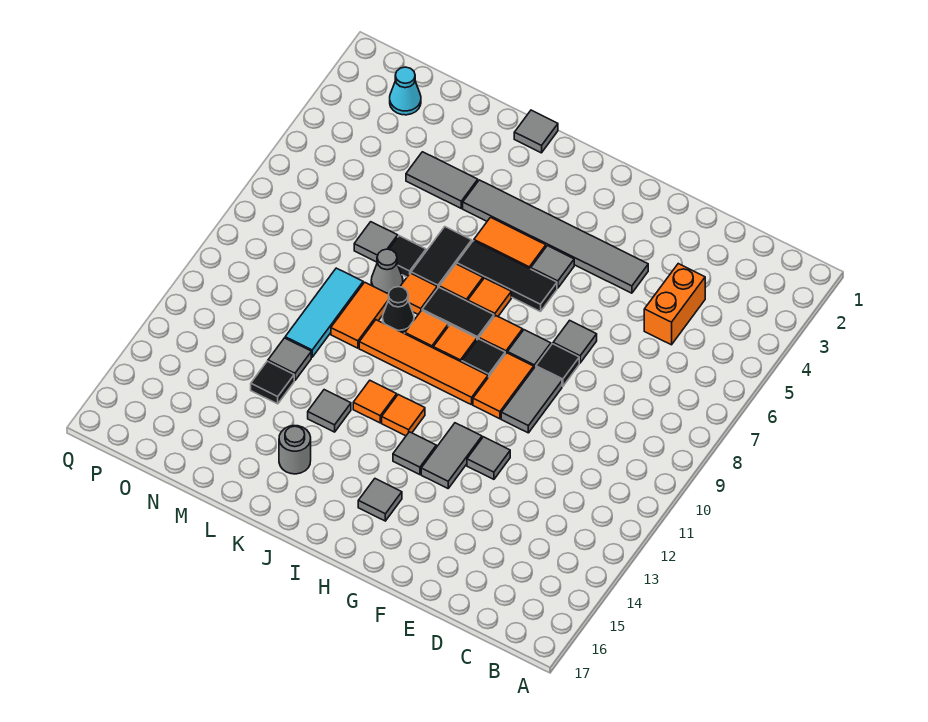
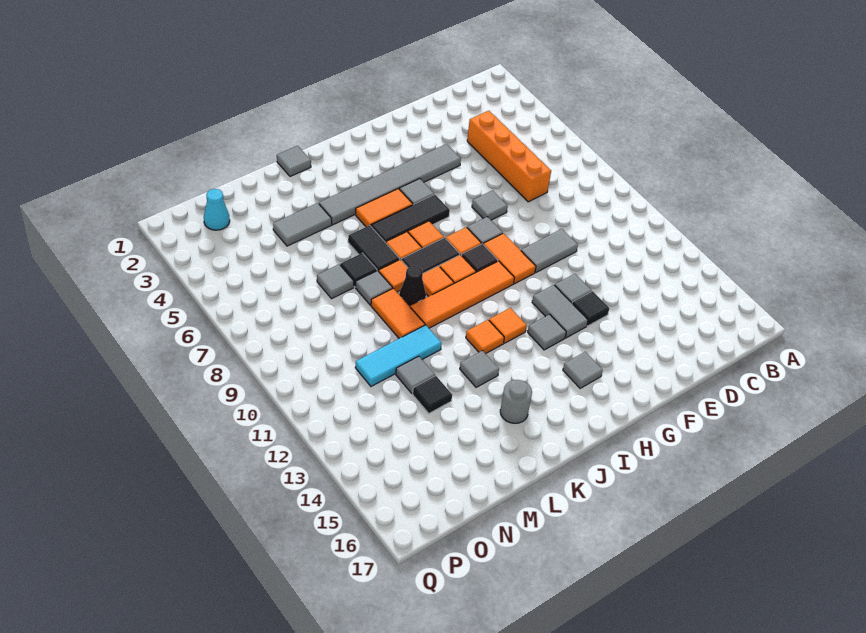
orange brick D4:D5 level 1 -> orange brick D4:D7 level 1
black tile F8 level 1 -> black tile F13 level 1
grey tile F9:F10 level 1 -> grey tile E10:F10 level 1
grey cone L8 level 1 -> grey tile L8 level 1
cyan tile M9:M11 level 1 -> cyan tile L11:N11 level 1

